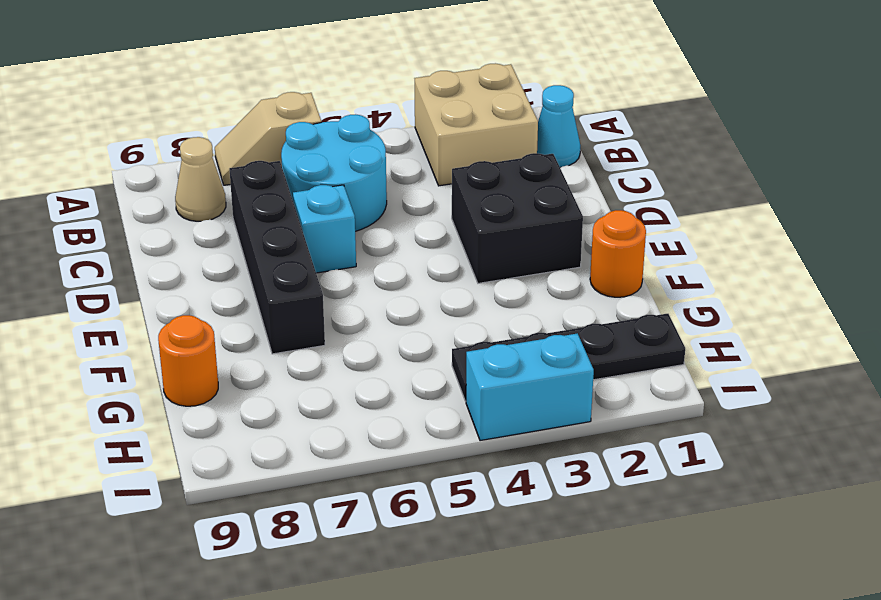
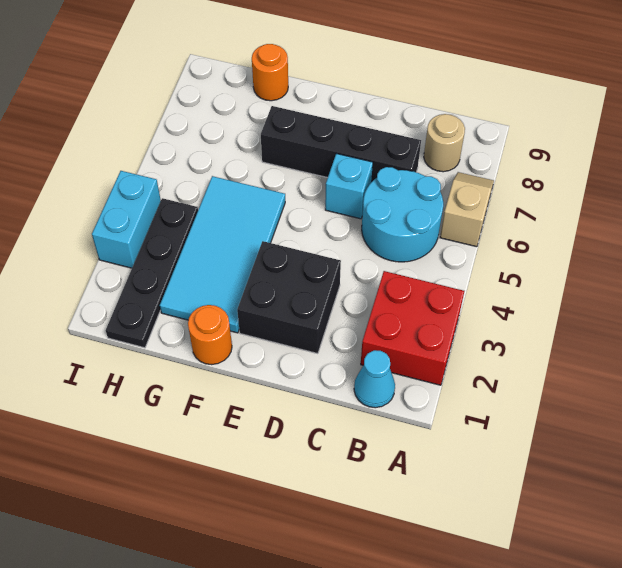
tan brick A2:B3 level 1 -> red brick A2:B3 level 1
tan cone B8 level 1 -> tan round brick B8 level 1
none -> cyan tile F2:G5 level 1

